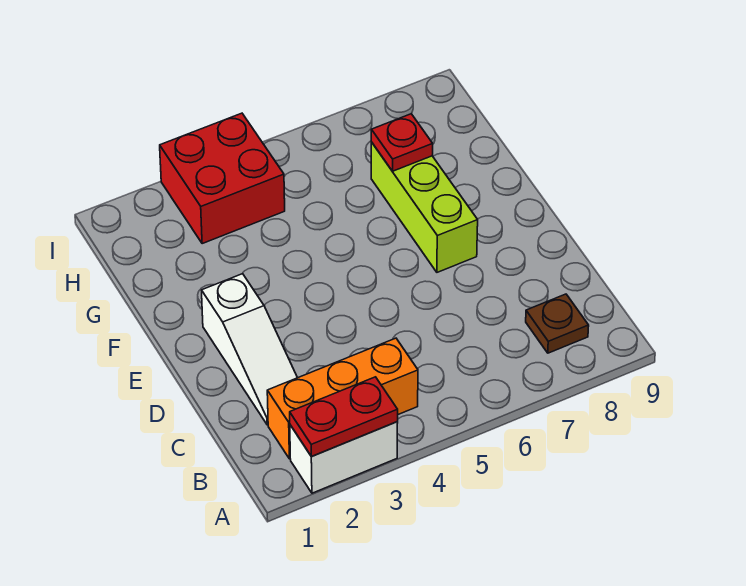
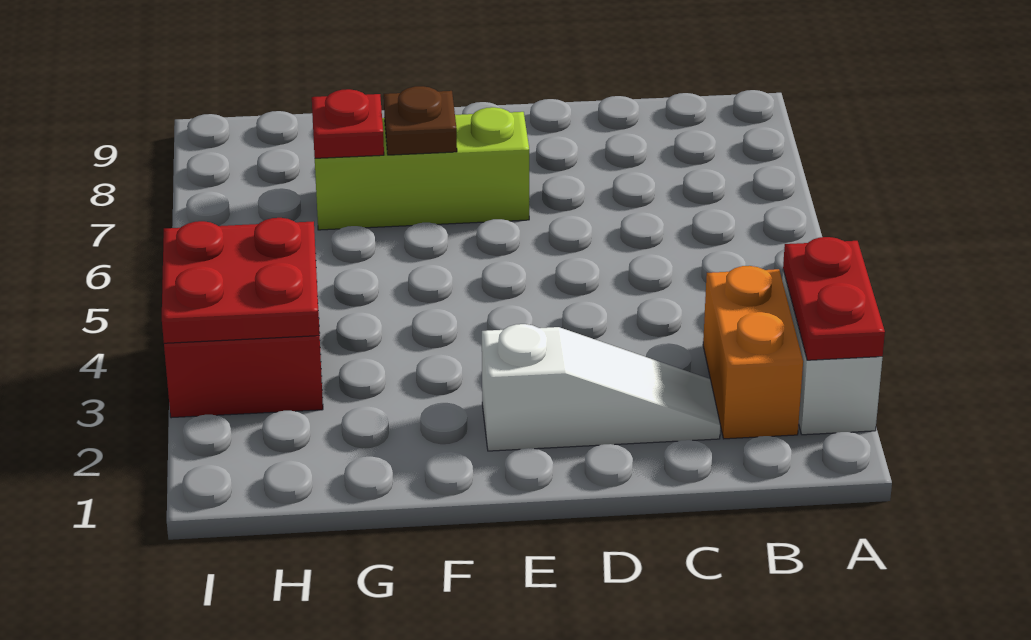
orange brick B2:B4 level 1 -> orange brick B2:B3 level 1
brown plate B8 level 1 -> brown plate F7 level 2
none -> red plate H3:I4 level 2

